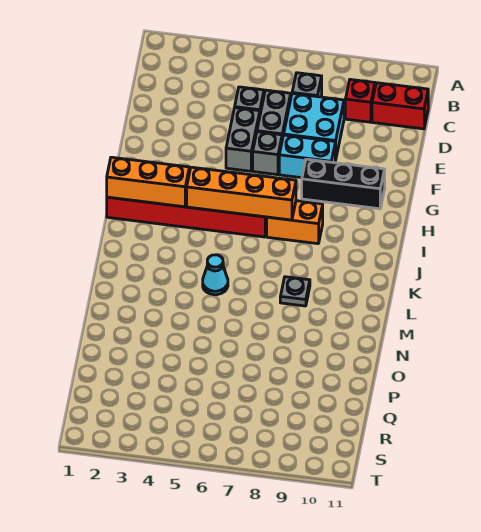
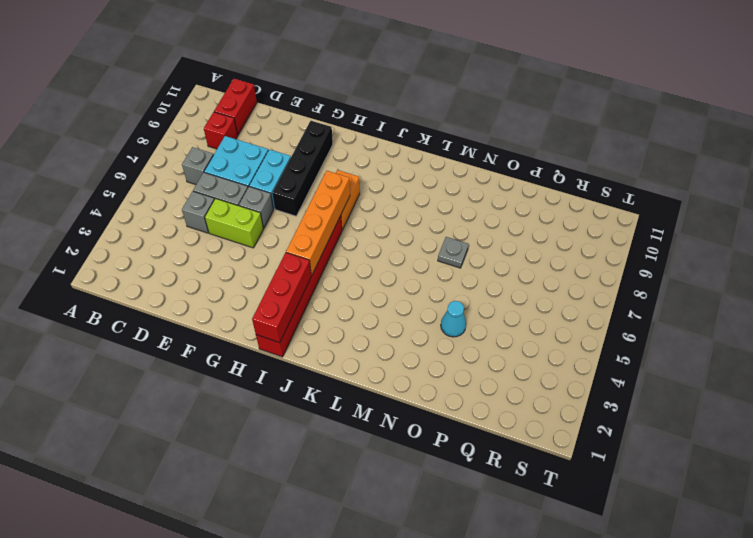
grey brick E5:F5 level 1 -> lime brick E5:F5 level 1
black brick G8:G10 level 1 -> black brick G7:G10 level 1
orange brick I1:I3 level 2 -> red brick I1:I3 level 2
cyan cone L5 level 1 -> cyan cone O4 level 1
grey plate L8 level 1 -> grey plate N7 level 1

